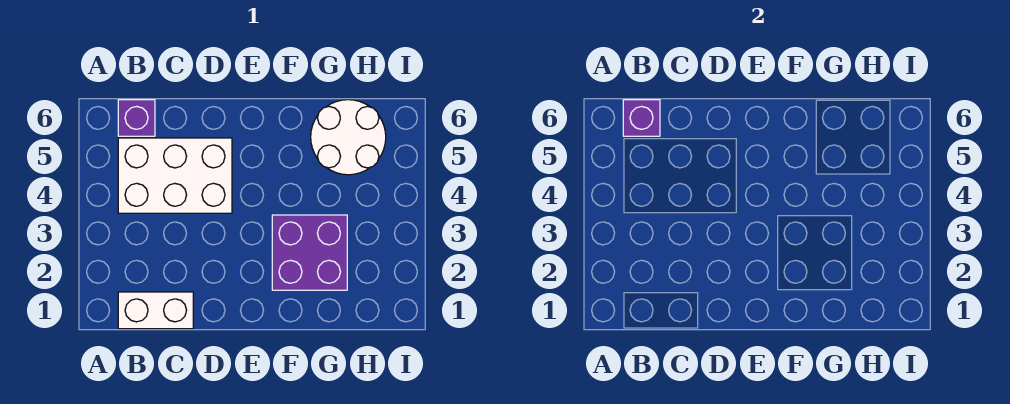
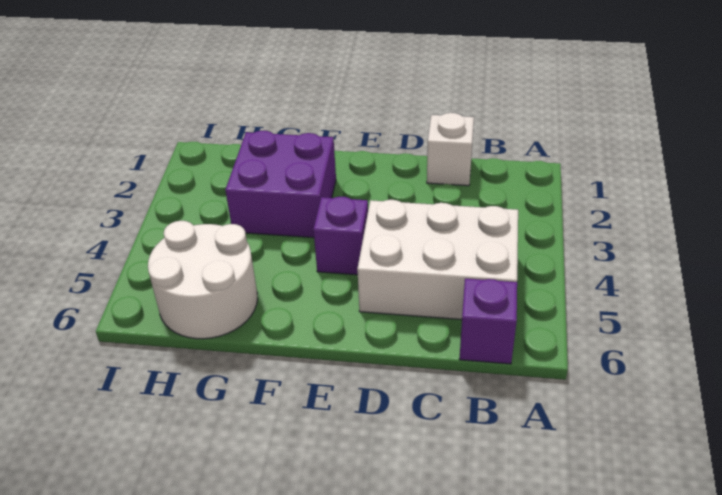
white brick B1:C1 level 1 -> white brick C1 level 1
purple brick B6 level 2 -> purple brick E4 level 1

